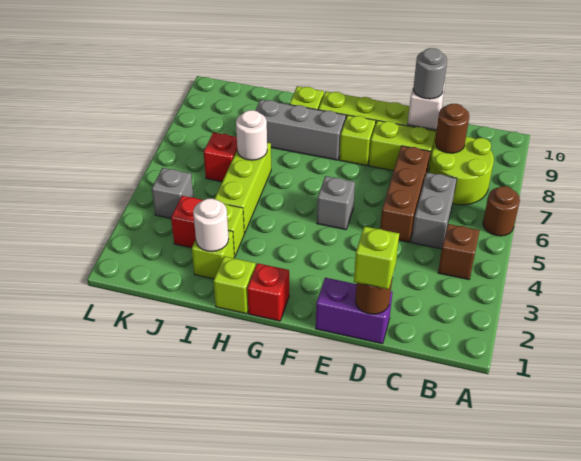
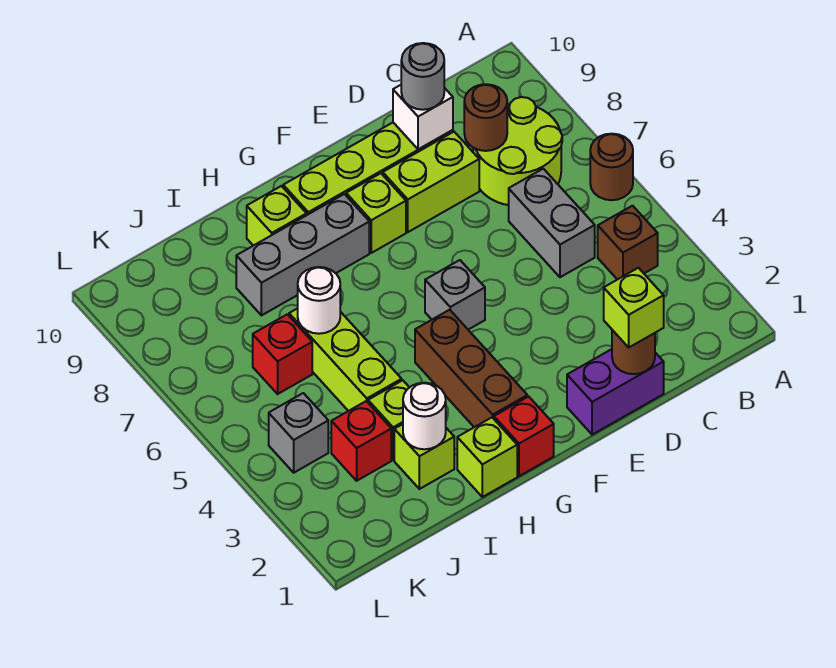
brown brick D5:D7 level 1 -> brown brick G2:G4 level 1

